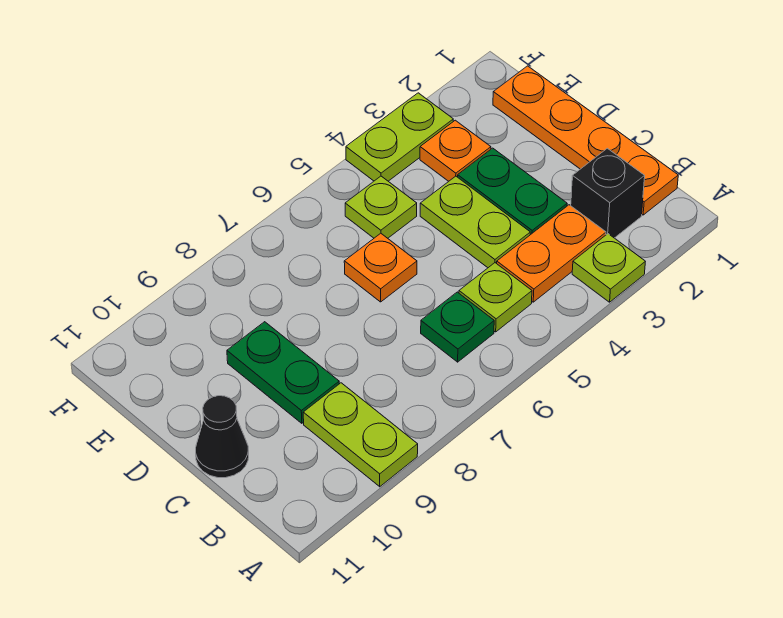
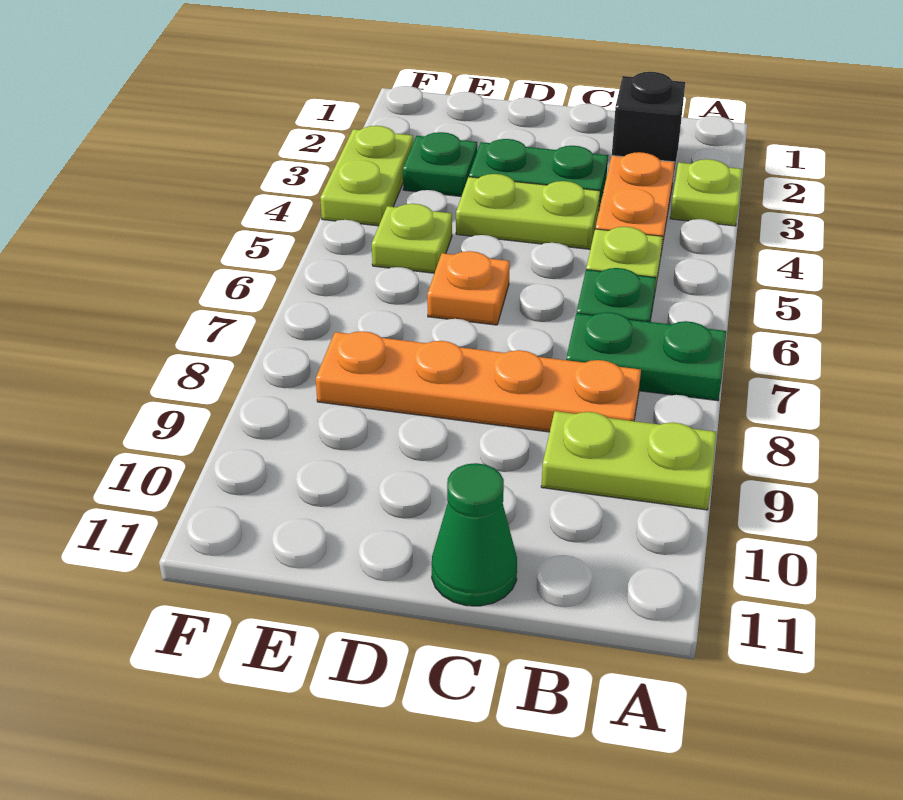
orange plate B1:E1 level 1 -> orange plate B8:E8 level 1
green plate C9:D9 level 1 -> green plate A7:B7 level 1
black cone C11 level 1 -> green cone C11 level 1
orange plate E3 level 1 -> green plate E3 level 1

